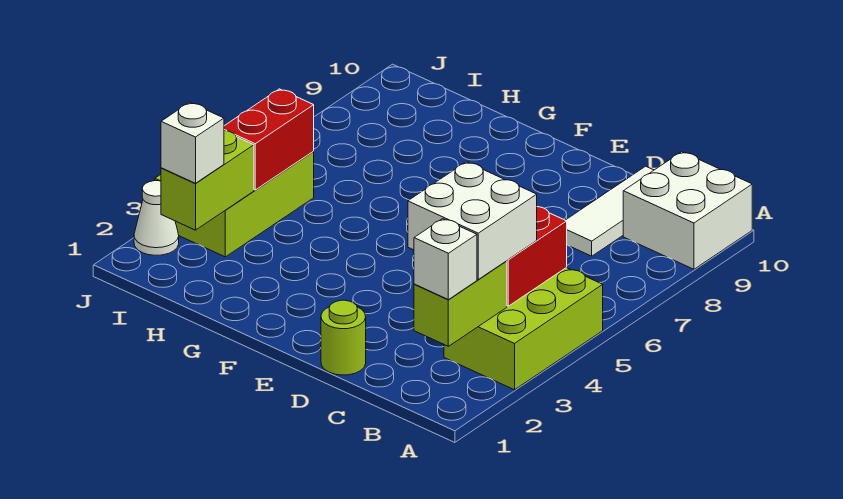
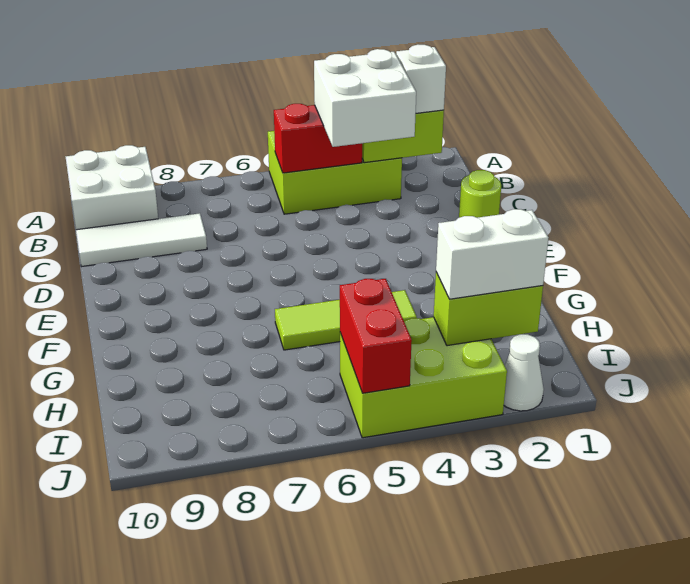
none -> lime tile G4:G6 level 1
white brick I2 level 3 -> white brick I2:I3 level 3
red brick I4:I5 level 2 -> red brick I5:J5 level 2

